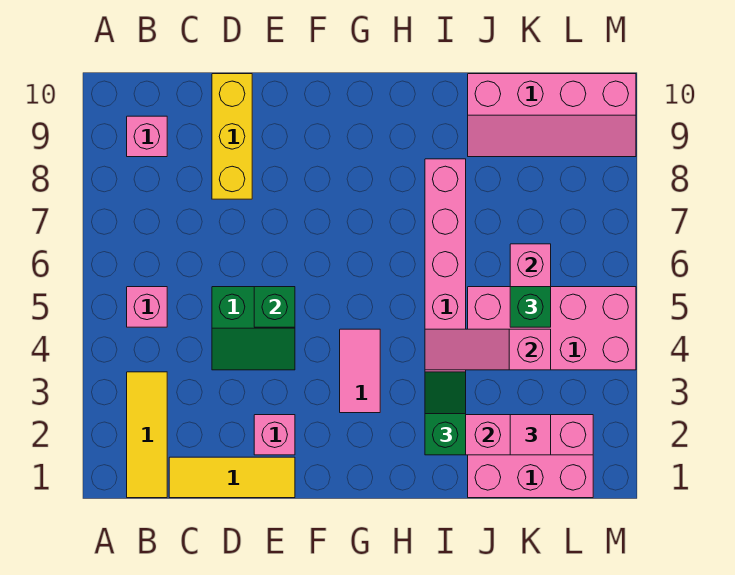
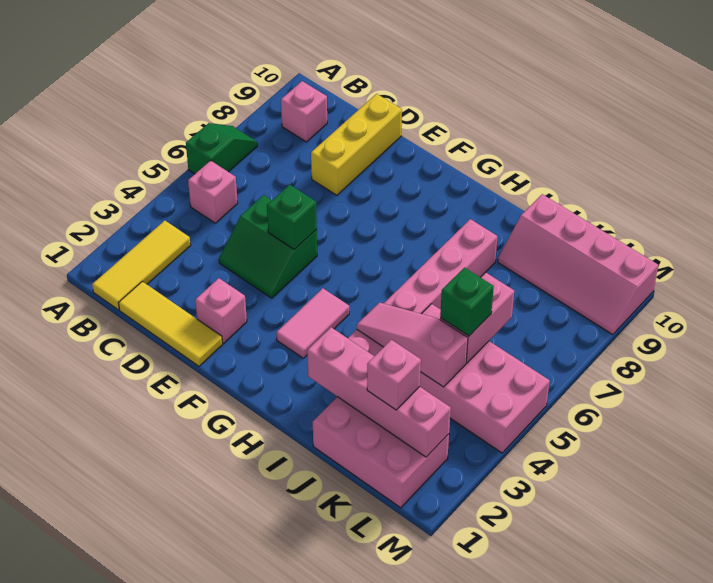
green slope I2:I3 level 3 top 2 -> green slope A6:A7 level 1 top 6
pink tile K2 level 3 -> pink brick K2 level 3

